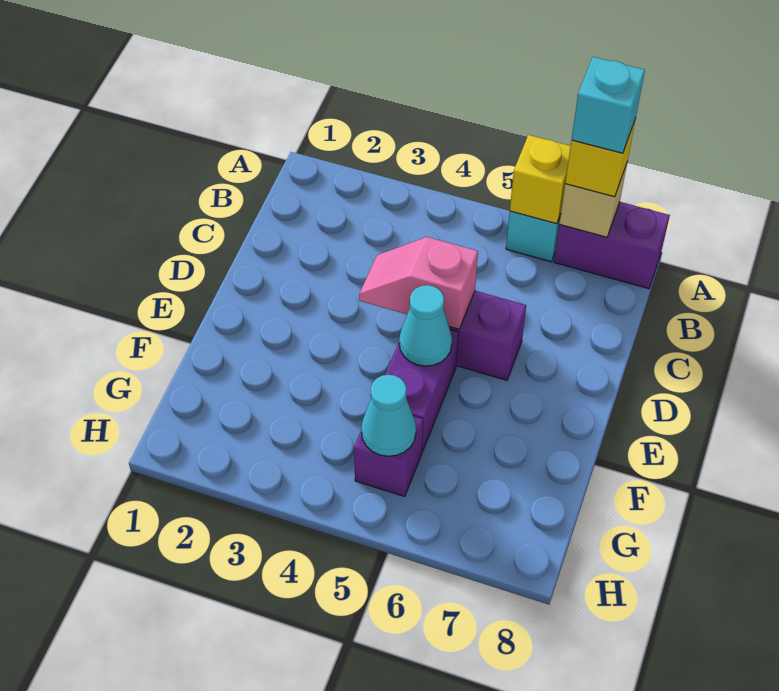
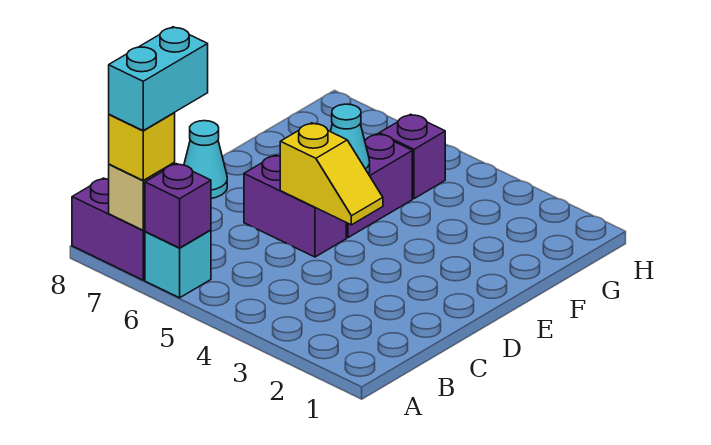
yellow brick A6 level 2 -> purple brick A6 level 2
cyan brick A7 level 4 -> cyan brick A7:B7 level 4
pink slope D4:D5 level 2 top 5 -> yellow slope D4:D5 level 2 top 5
cyan cone G5 level 2 -> cyan cone D8 level 1

